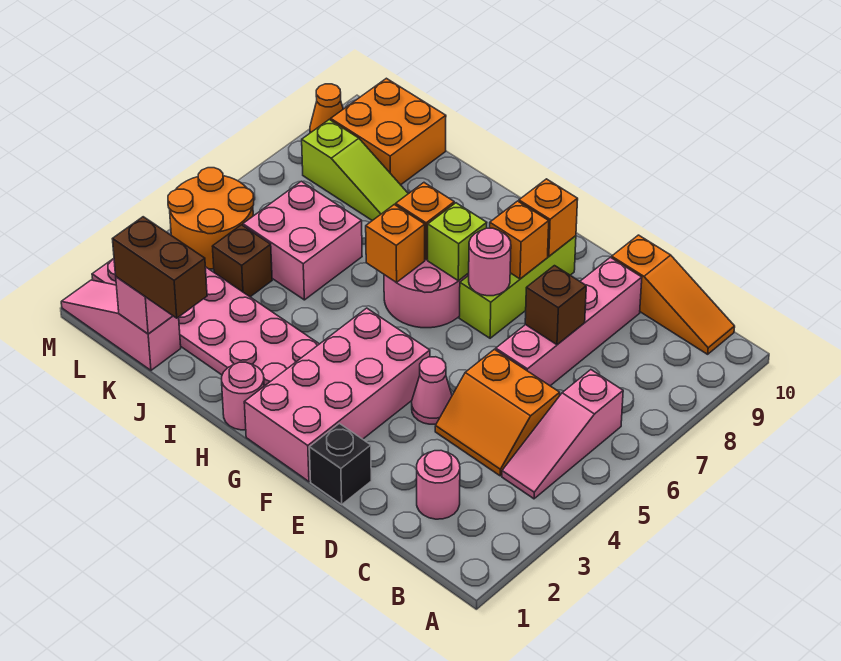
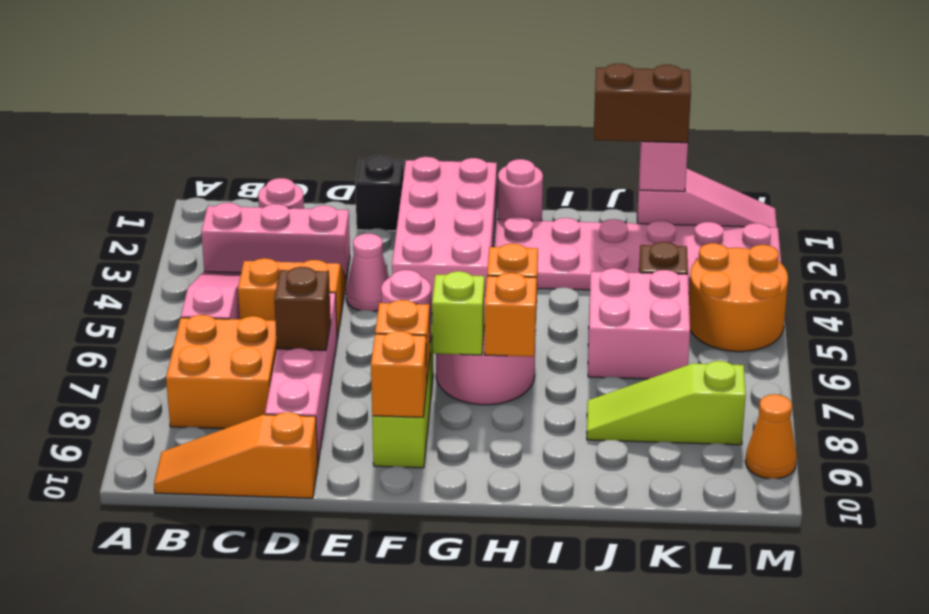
none -> pink brick B3:D3 level 1
orange brick K9:L10 level 1 -> orange brick B7:C8 level 1

